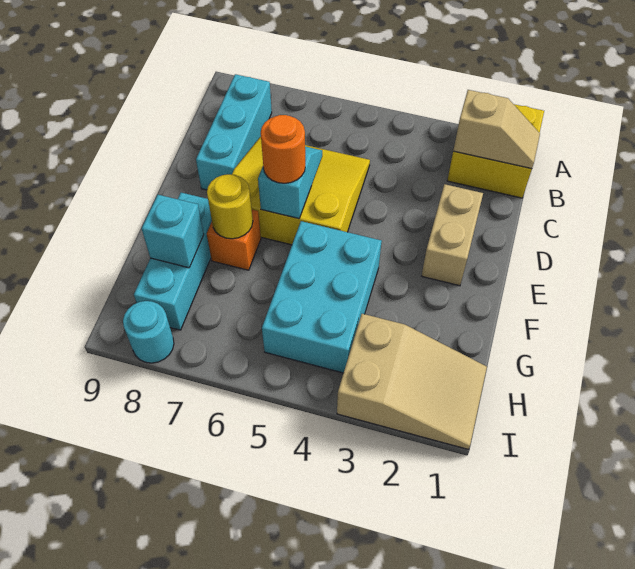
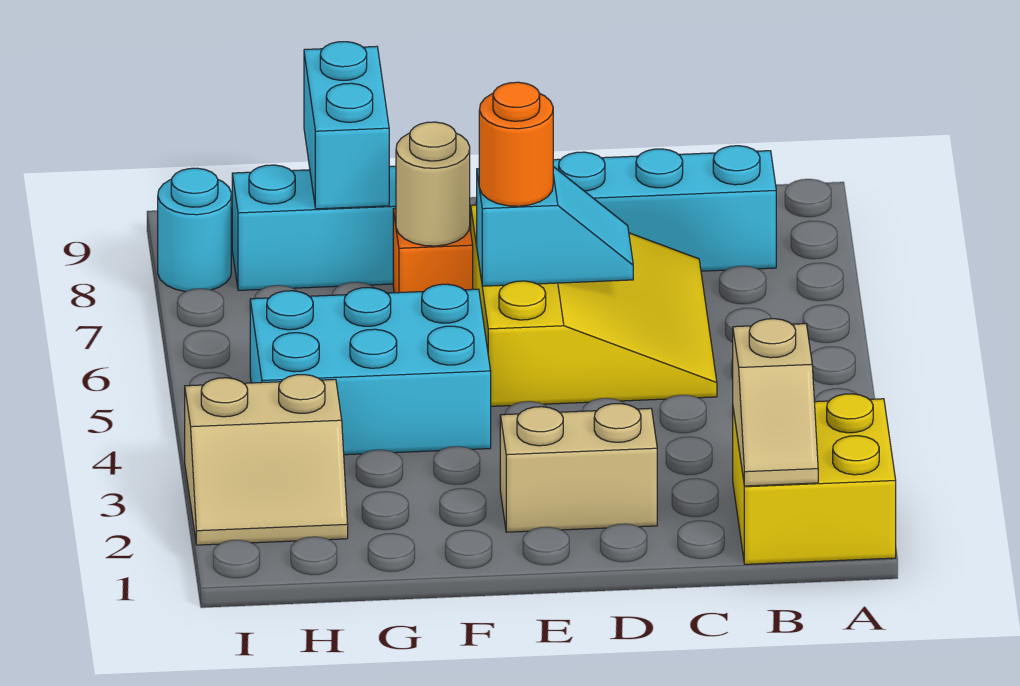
yellow round brick F7 level 2 -> tan round brick F7 level 2
cyan brick G8 level 2 -> cyan brick G8:G9 level 2
tan slope H1:I3 level 1 top 3 -> tan slope H2:I3 level 1 top 3

